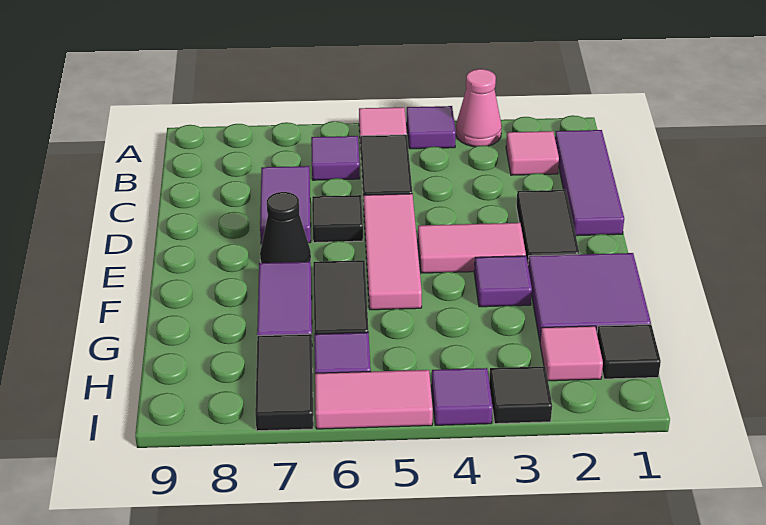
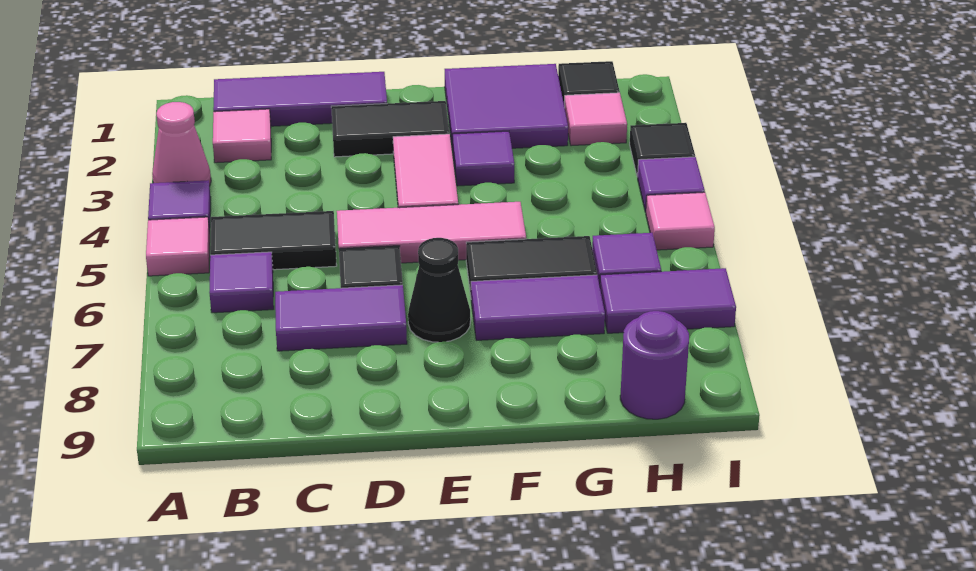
black tile H7:I7 level 1 -> purple tile H7:I7 level 1
none -> purple round brick H9 level 1
pink tile I5:I6 level 1 -> pink tile I5 level 1

